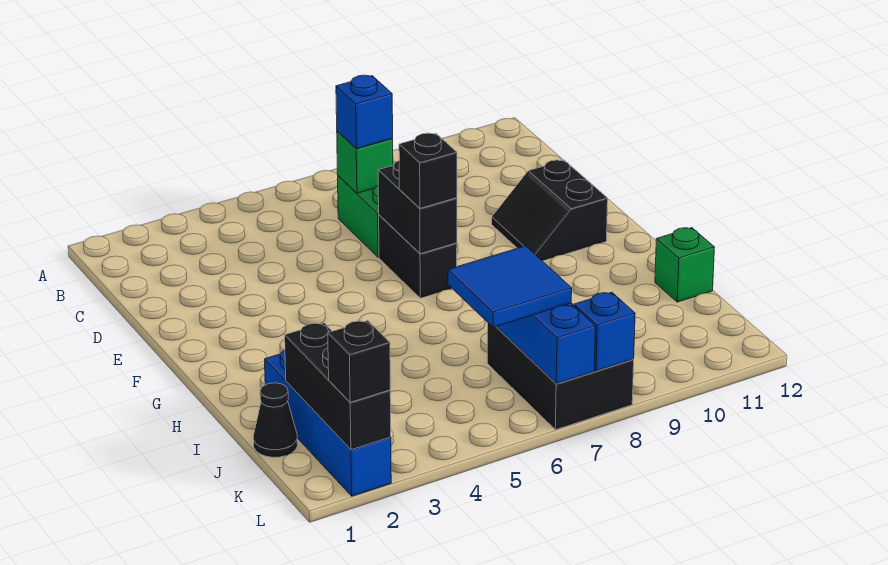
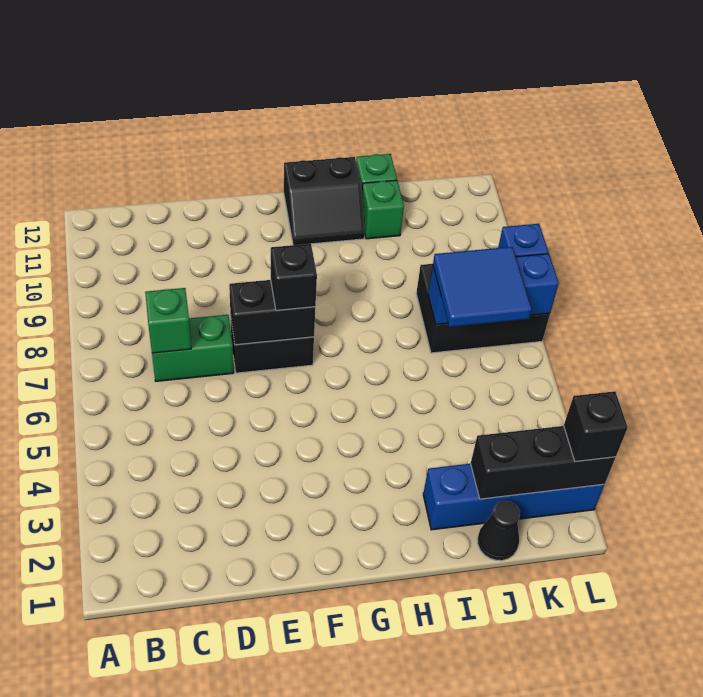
blue brick C7 level 3 -> none
black slope E10:F11 level 1 top 11 -> black slope G11:H12 level 1 top 12
none -> green brick I11 level 1

